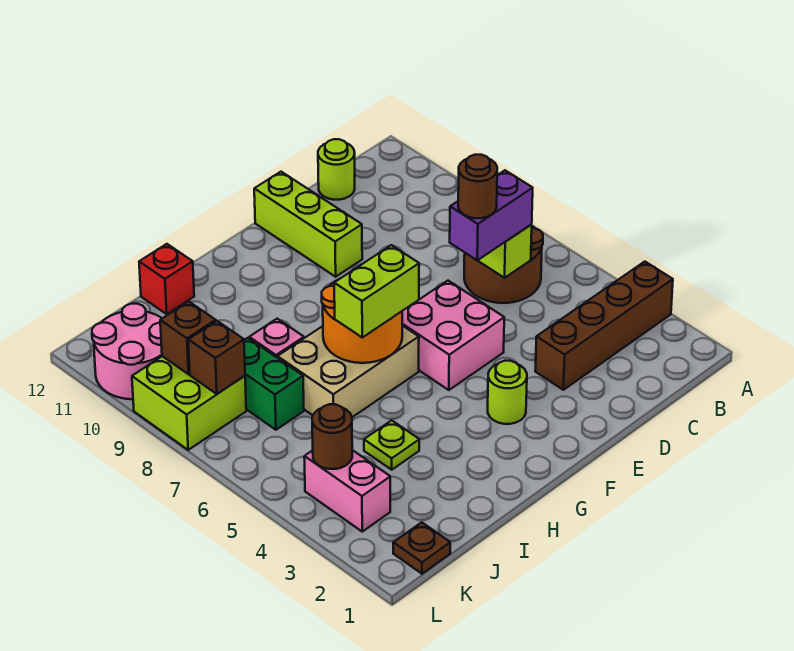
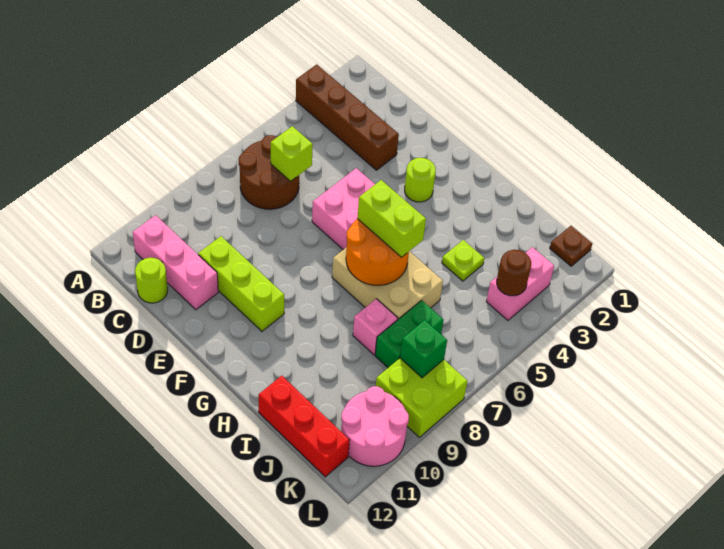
none -> pink brick B11:D11 level 1
purple brick C6:D6 level 3 -> none
brown round brick D6 level 4 -> none
lime brick E10:E12 level 1 -> lime brick D10:F10 level 1
red brick I12 level 1 -> red brick I12:K12 level 1
brown brick K8 level 2 -> green brick K8 level 2
brown brick K9 level 2 -> none

